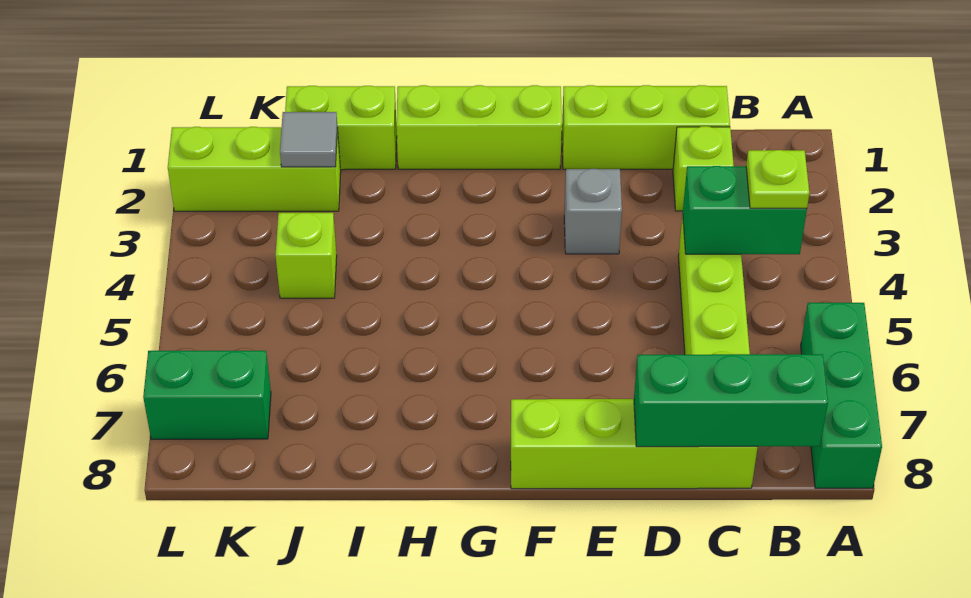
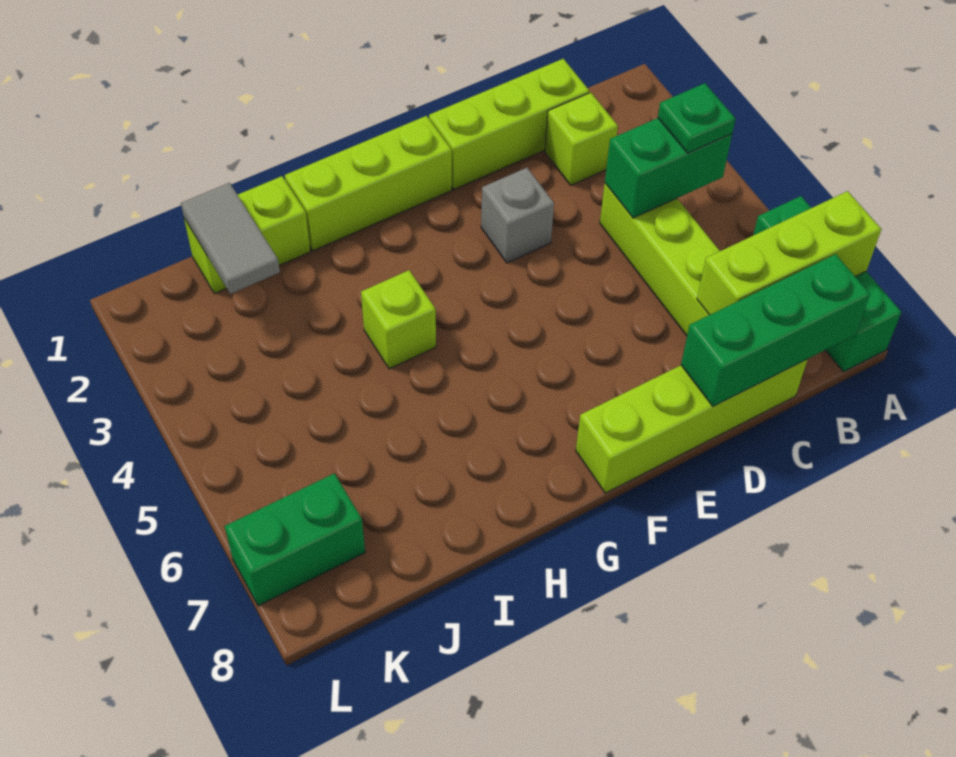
lime plate B4 level 3 -> green plate B4 level 3
lime brick J2:L2 level 1 -> lime brick A7:C7 level 2
grey tile J2 level 2 -> grey tile J1:J2 level 2
lime brick J4 level 1 -> lime brick H4 level 1

